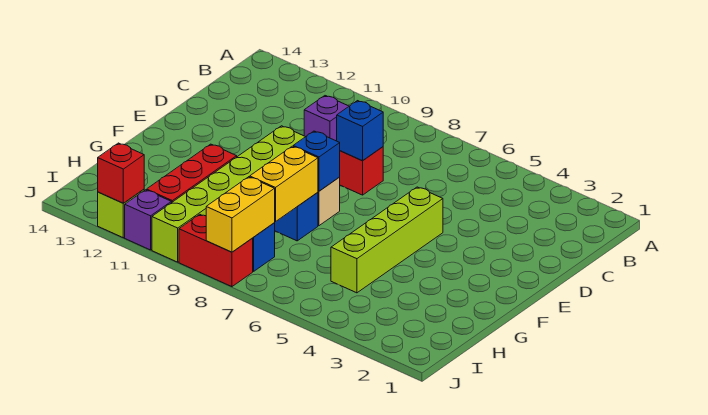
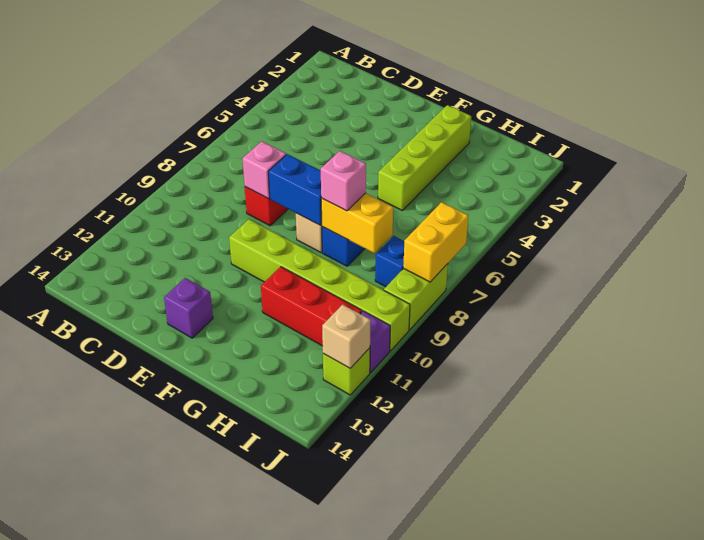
purple brick C10 level 1 -> purple brick E13 level 1
blue brick D8 level 2 -> pink brick D8 level 2
lime brick E5:H5 level 1 -> lime brick G2:G5 level 1
blue brick F8 level 2 -> blue brick E8:F8 level 2
none -> pink brick G8 level 3
yellow brick I8:J8 level 2 -> yellow brick J7:J8 level 2
red brick J8:J9 level 1 -> lime brick J8:J9 level 1
red brick J12 level 2 -> tan brick J12 level 2

